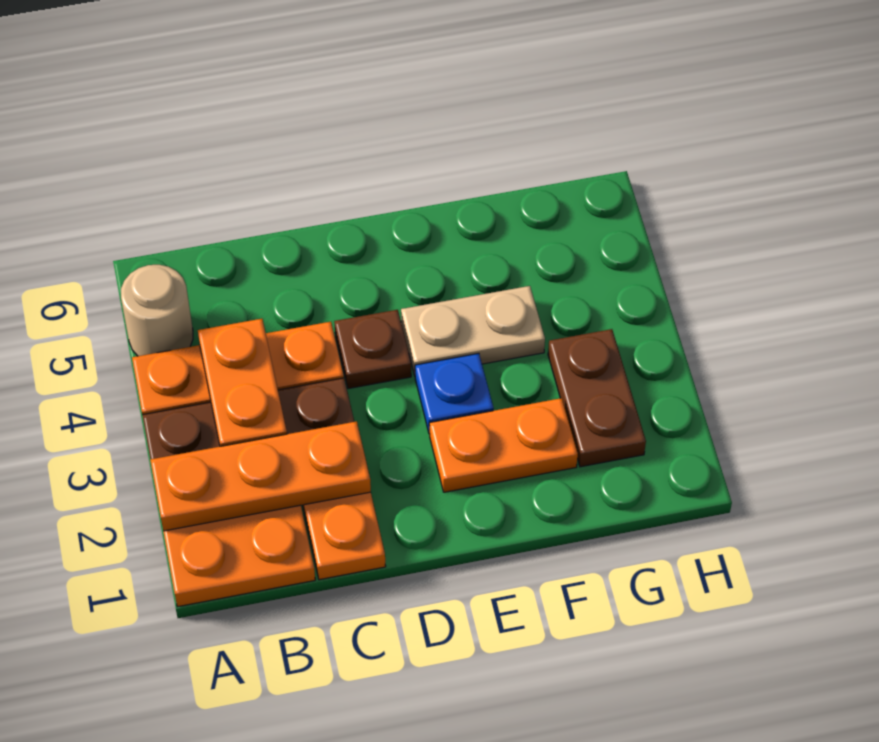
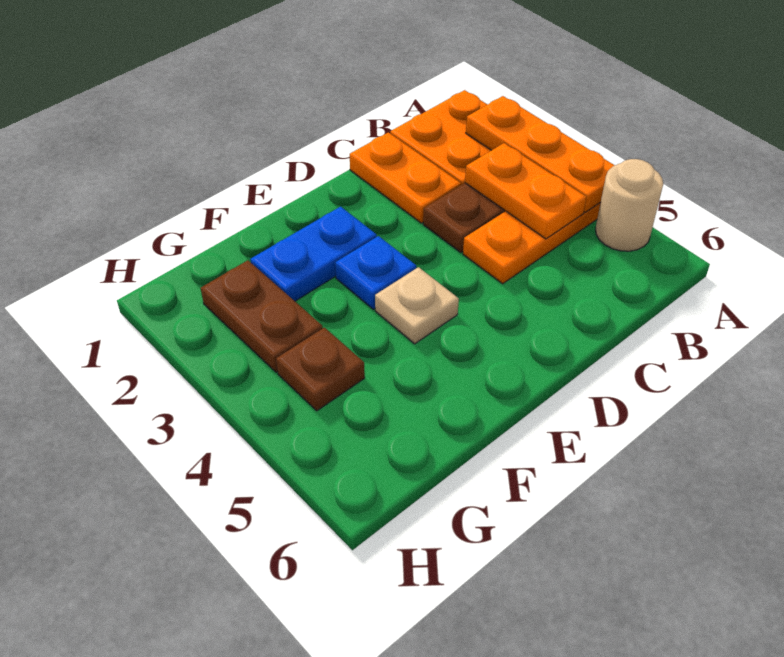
orange plate A2:C2 level 2 -> orange plate A2:A4 level 2
brown plate D4 level 1 -> brown plate G4 level 1
orange plate E2:F2 level 1 -> blue plate E2:F2 level 1
tan plate E4:F4 level 1 -> tan plate E4 level 1

